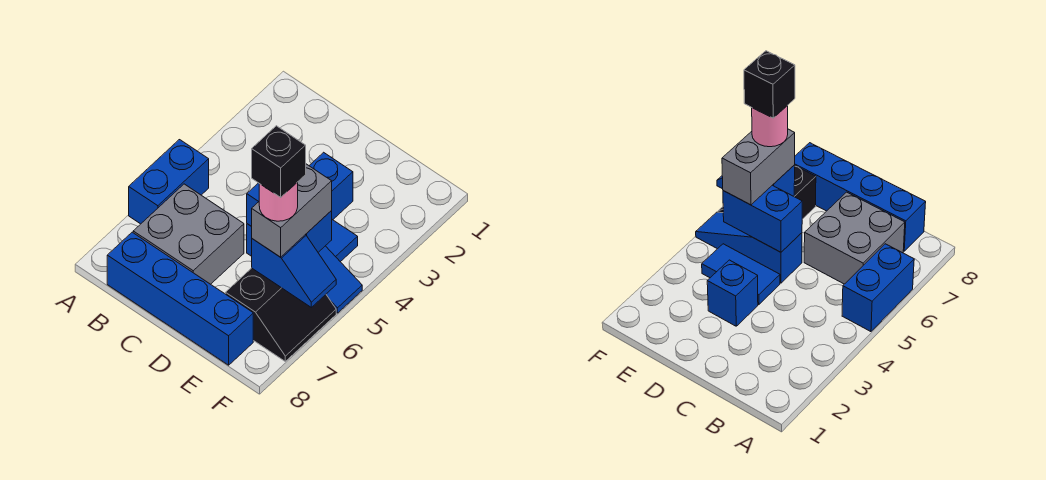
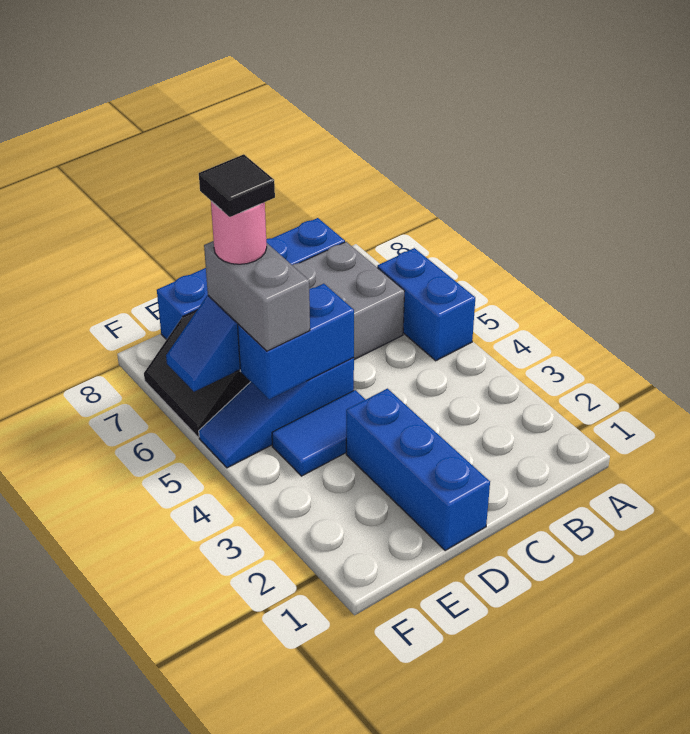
blue brick D3 level 1 -> blue brick D1:D3 level 1
black brick E6 level 5 -> black tile E6 level 5

